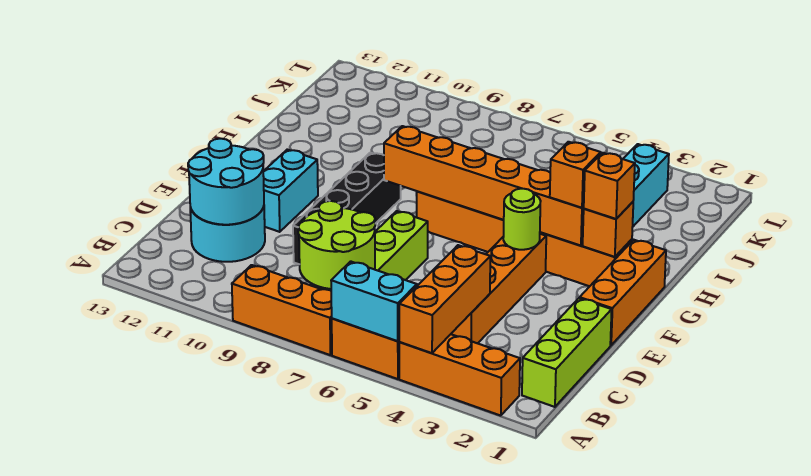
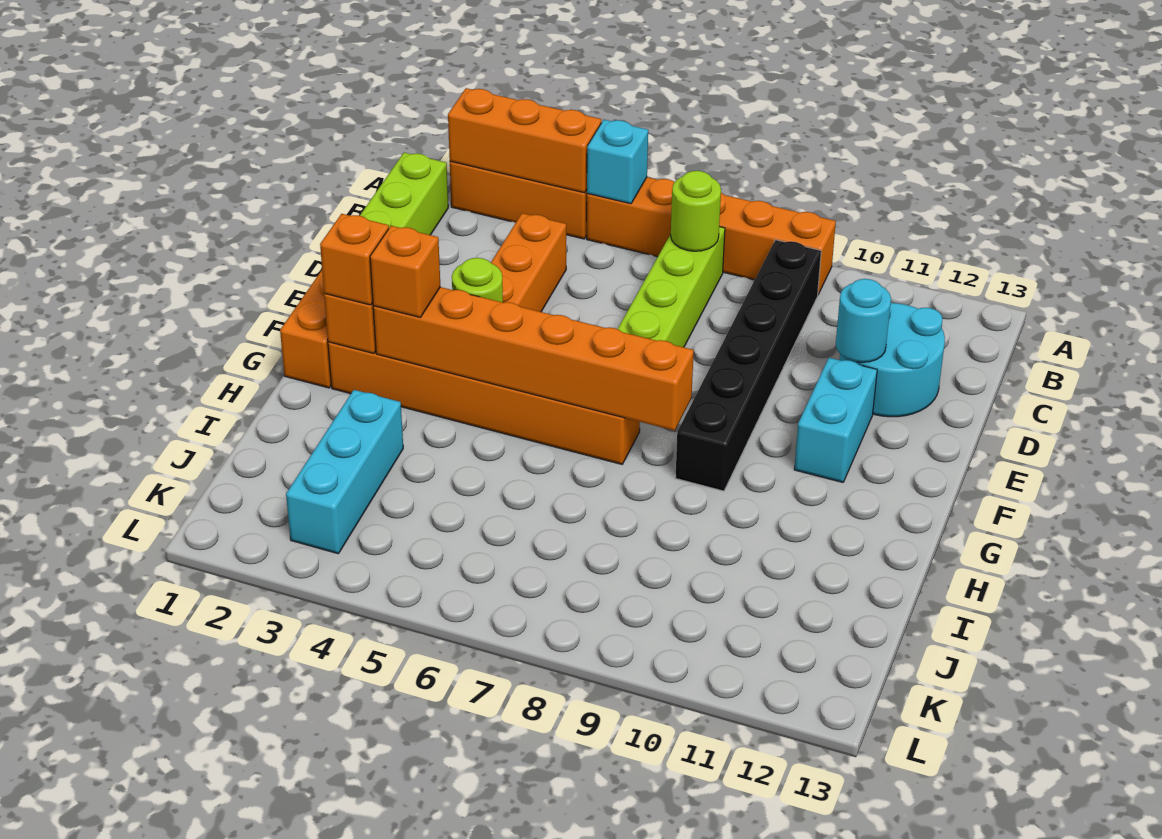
orange brick A4:C4 level 2 -> orange brick A2:A4 level 2
cyan brick A5:A6 level 2 -> cyan brick A5 level 2
lime round brick B7:C8 level 2 -> lime round brick B7 level 2
cyan round brick C11:D12 level 2 -> cyan round brick D11 level 2
black brick D9:G9 level 1 -> black brick B9:G9 level 1

